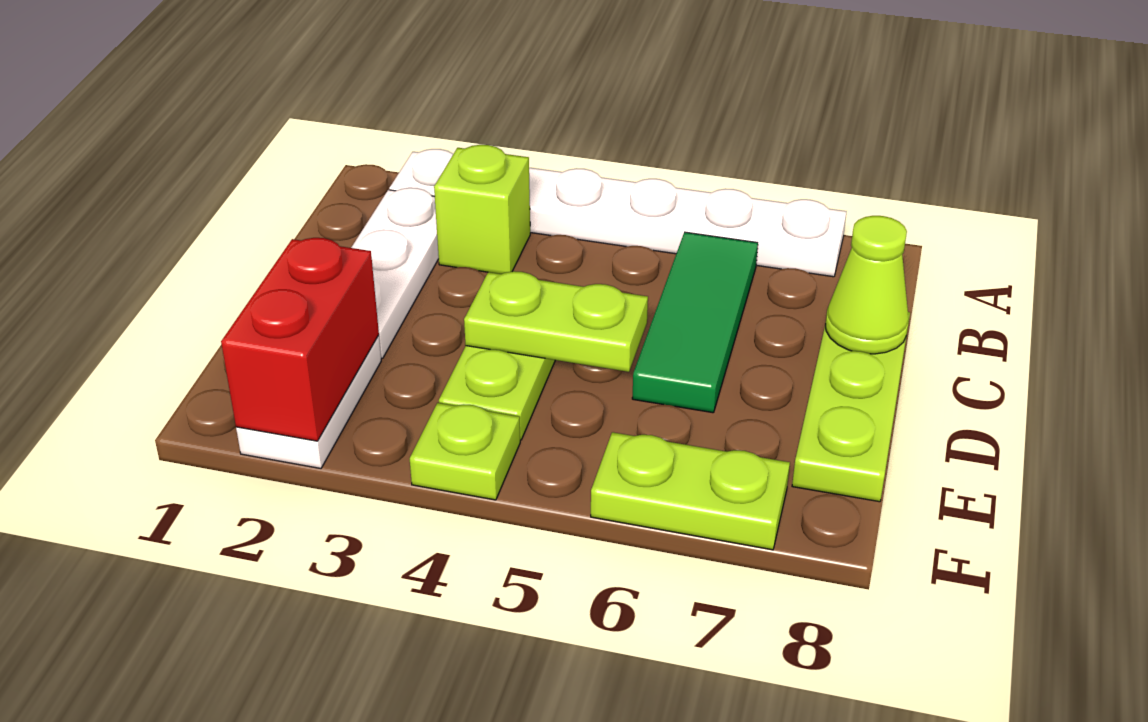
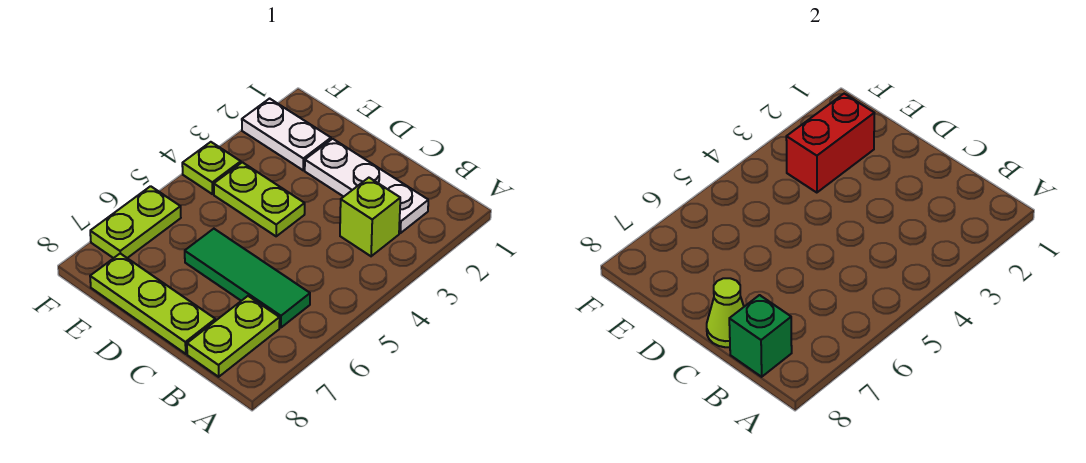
white plate A2:A7 level 1 -> none
none -> green brick B8 level 2
lime plate D4:D5 level 2 -> lime plate B7:B8 level 1
red brick E2:F2 level 2 -> red brick E2:E3 level 2

